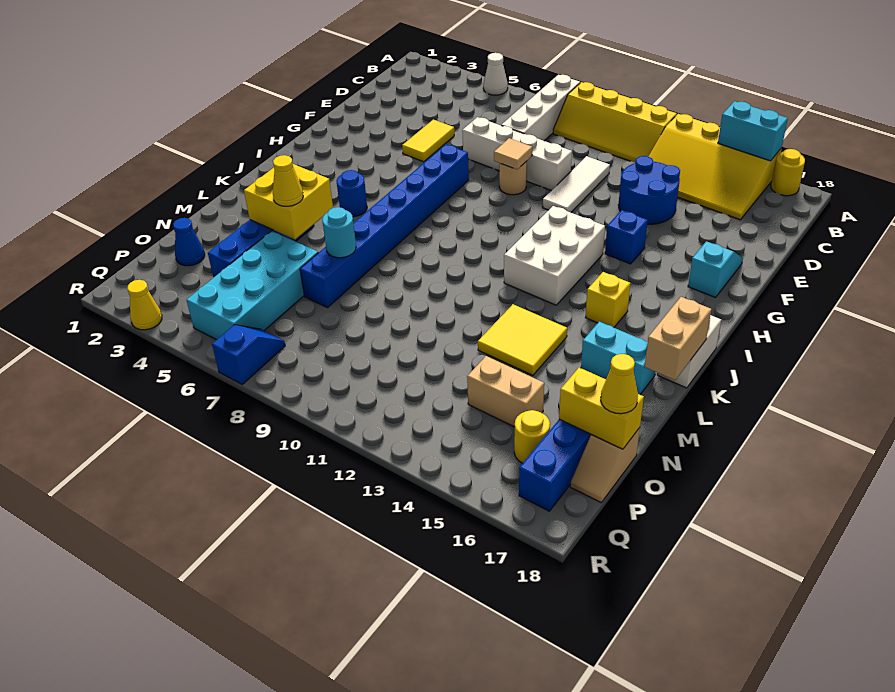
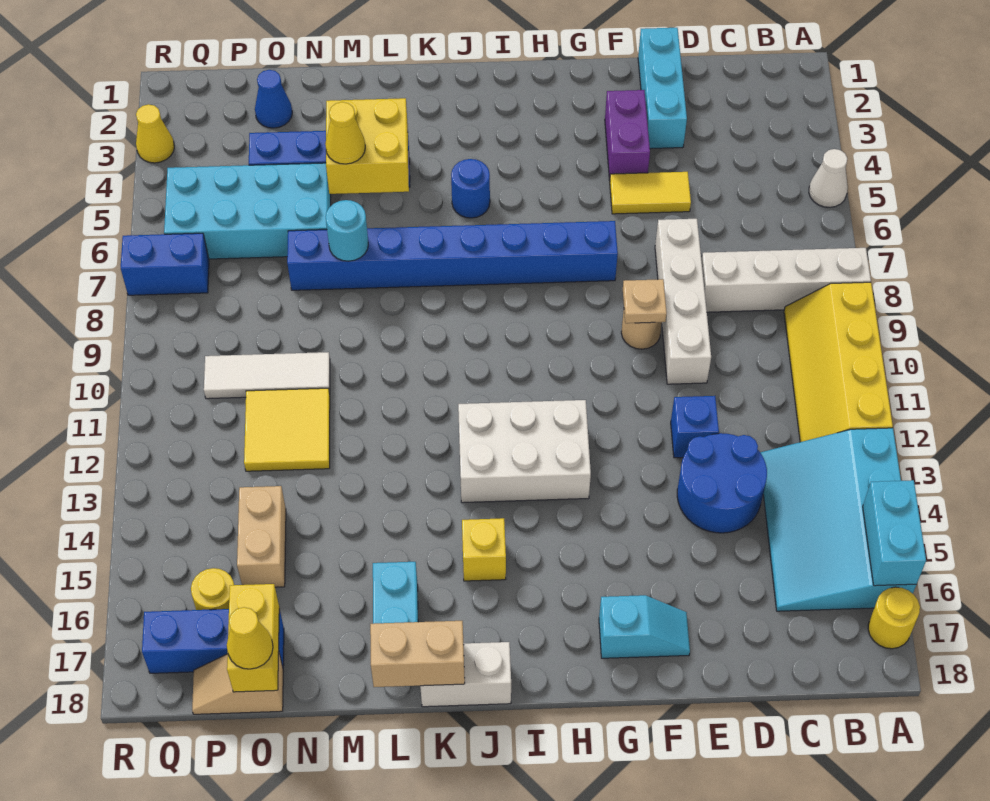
yellow slope A13:C16 level 1 top A -> cyan slope A13:C16 level 1 top A
white tile D11:F11 level 1 -> white tile N10:P10 level 1
none -> cyan brick E1:E3 level 1
none -> purple brick F3:F4 level 1
tan tile F9 level 2 -> tan plate F9 level 2
blue brick G14 level 1 -> blue brick E12 level 1
yellow tile L13:M14 level 1 -> yellow tile N11:O12 level 1
blue slope Q7:R7 level 1 top R -> blue brick Q7:R7 level 1

